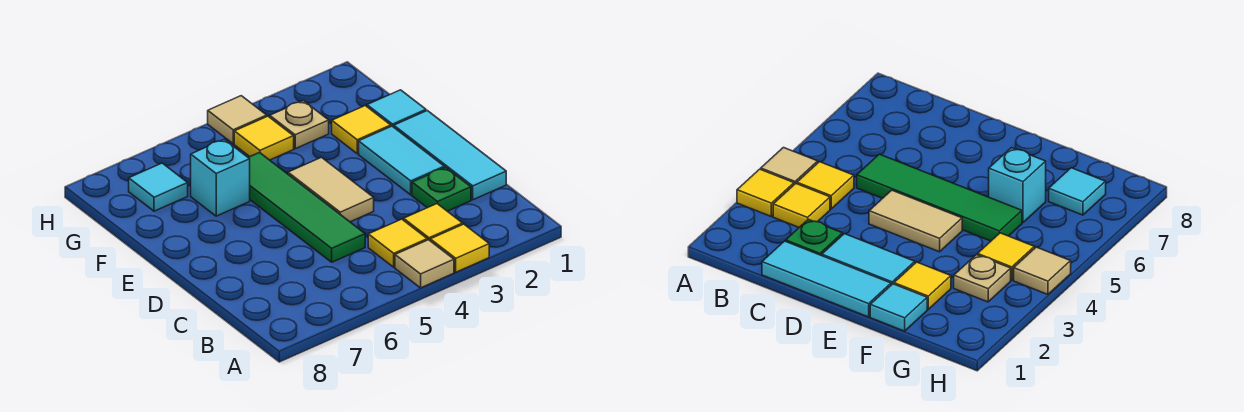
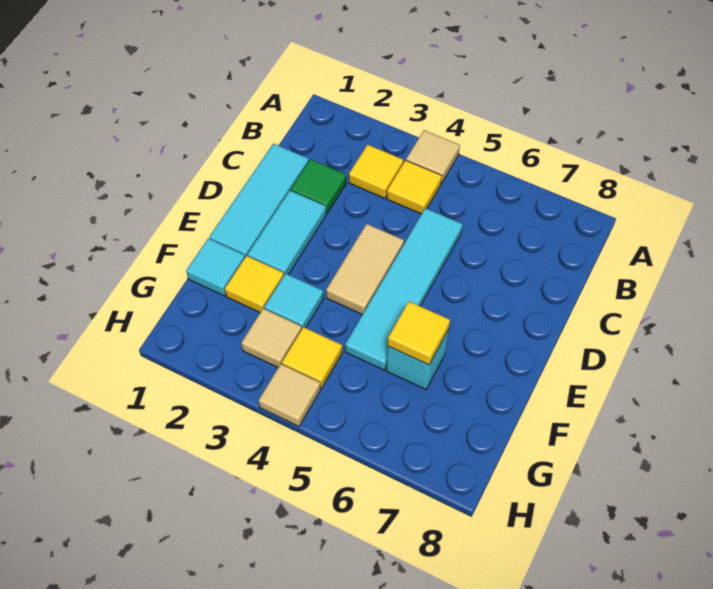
yellow tile A3 level 1 -> yellow tile F6 level 2
green plate C2 level 1 -> green tile C2 level 1
green tile C5:F5 level 1 -> cyan tile C5:F5 level 1
tan plate G3 level 1 -> tan tile G3 level 1
cyan tile G7 level 1 -> cyan tile F3 level 1

